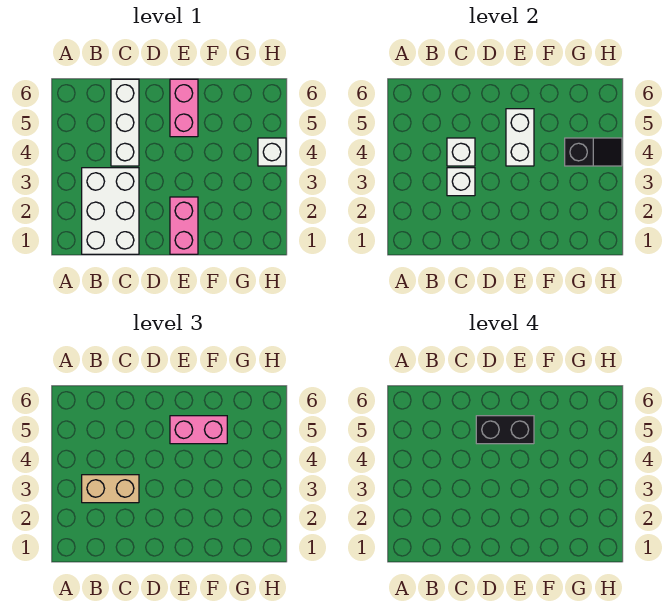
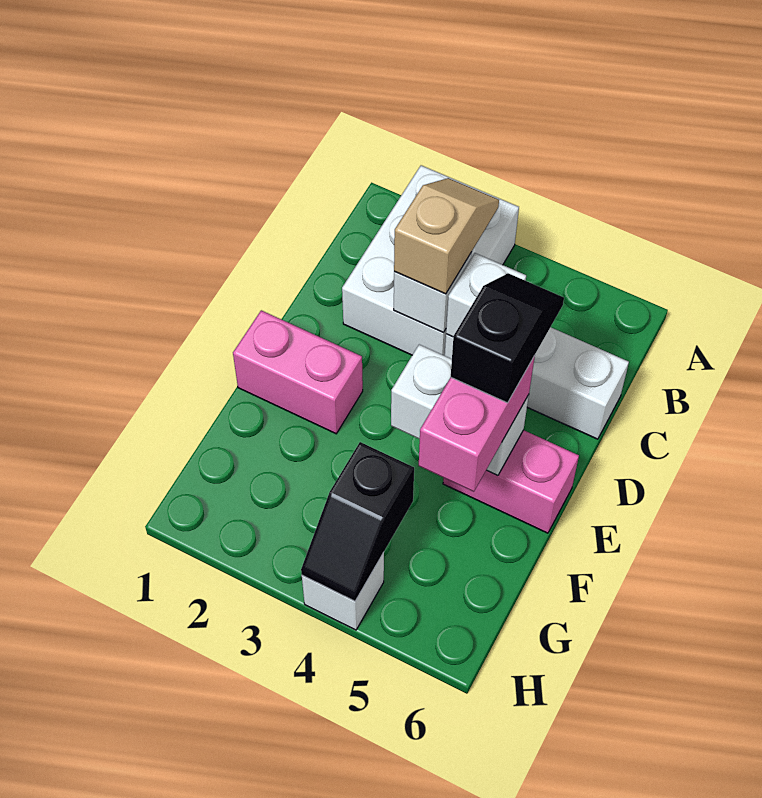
white brick B1:C3 level 1 -> white brick A2:C3 level 1
tan brick B3:C3 level 3 -> tan slope B3:C3 level 3 top C
black brick D5:E5 level 4 -> black slope D5:E5 level 4 top E

